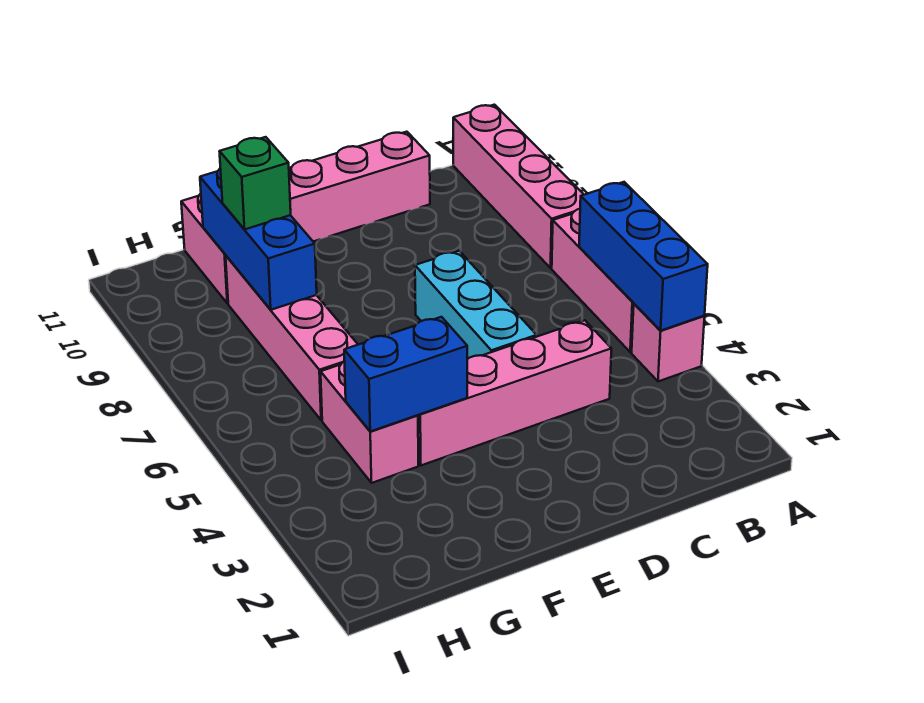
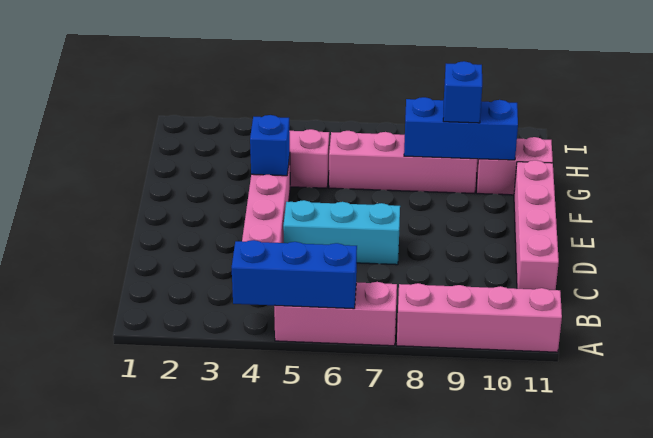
pink brick A4 level 1 -> none
blue brick F4:G4 level 2 -> blue brick F4 level 2
green brick G9 level 3 -> blue brick G9 level 3

